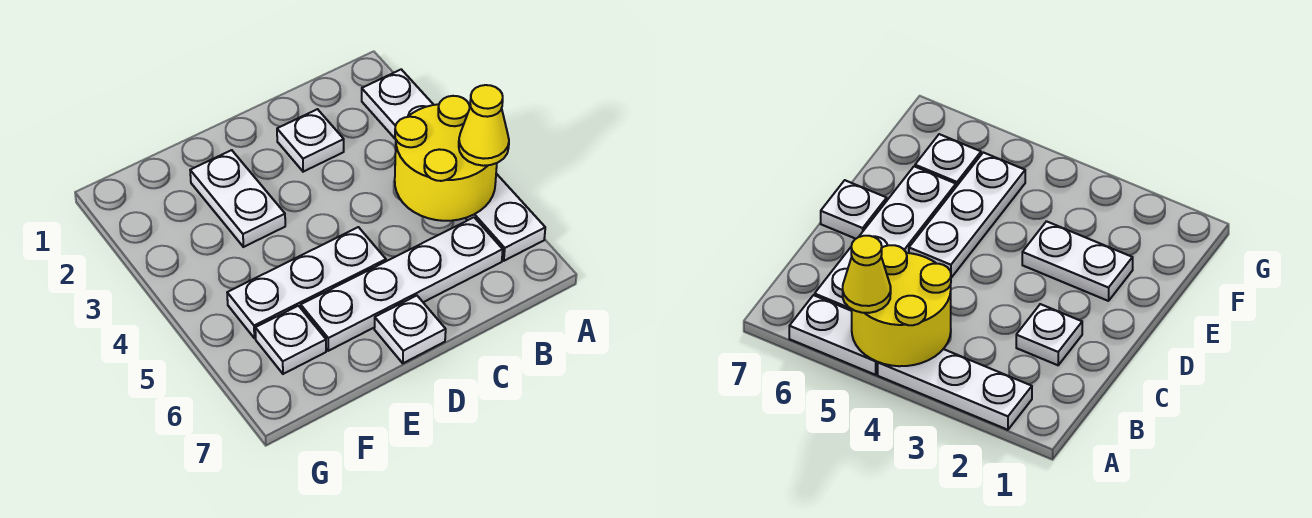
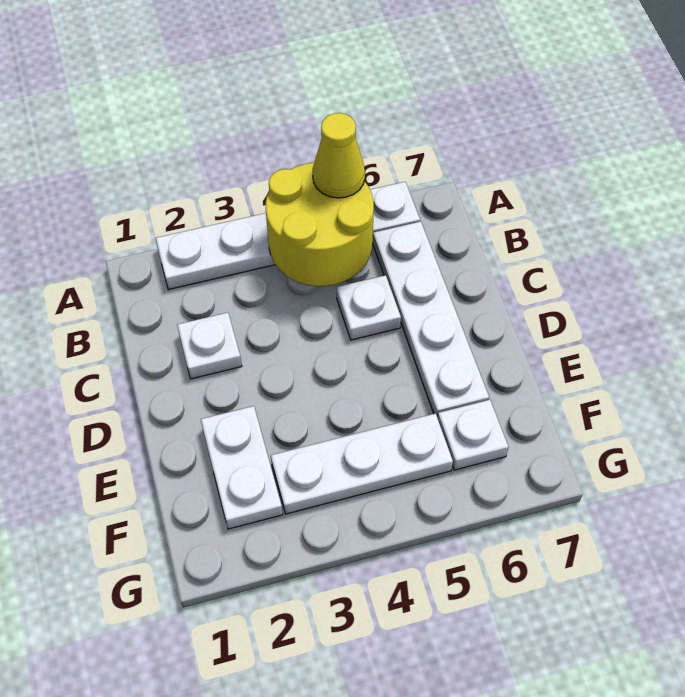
white plate D5:F5 level 1 -> white plate F3:F5 level 1
white plate D7 level 1 -> white plate C5 level 1
white plate E2:E3 level 1 -> white plate E2:F2 level 1

